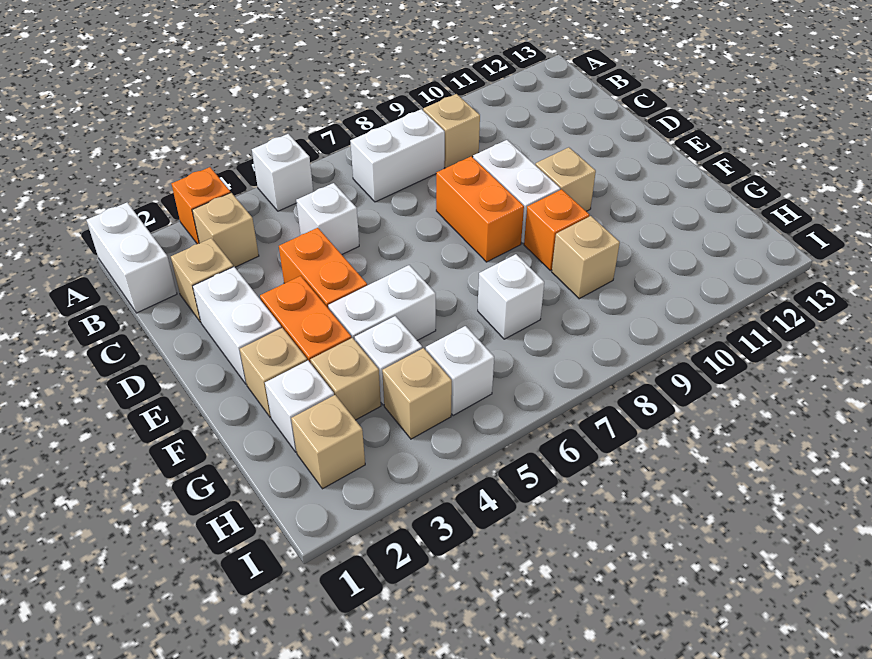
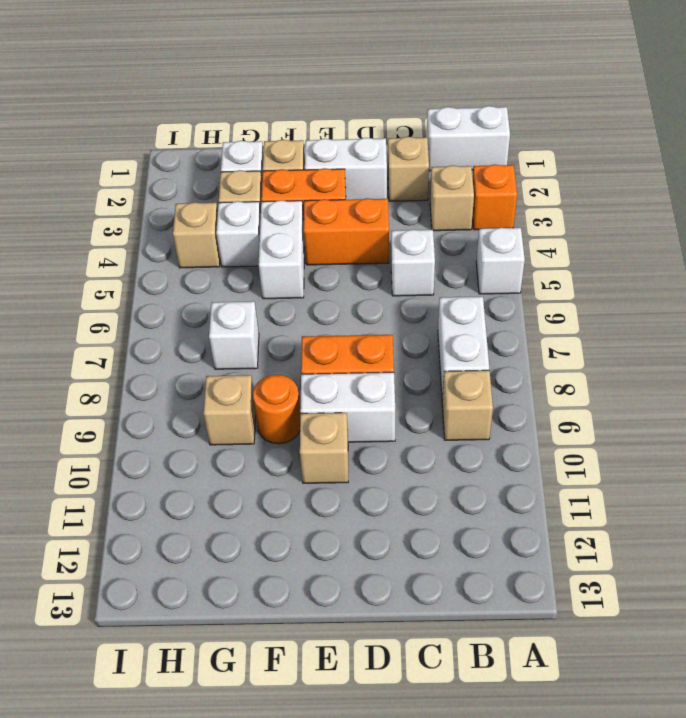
orange brick F9 level 1 -> orange round brick F9 level 1
tan brick H2 level 1 -> none
white brick H5 level 1 -> none

